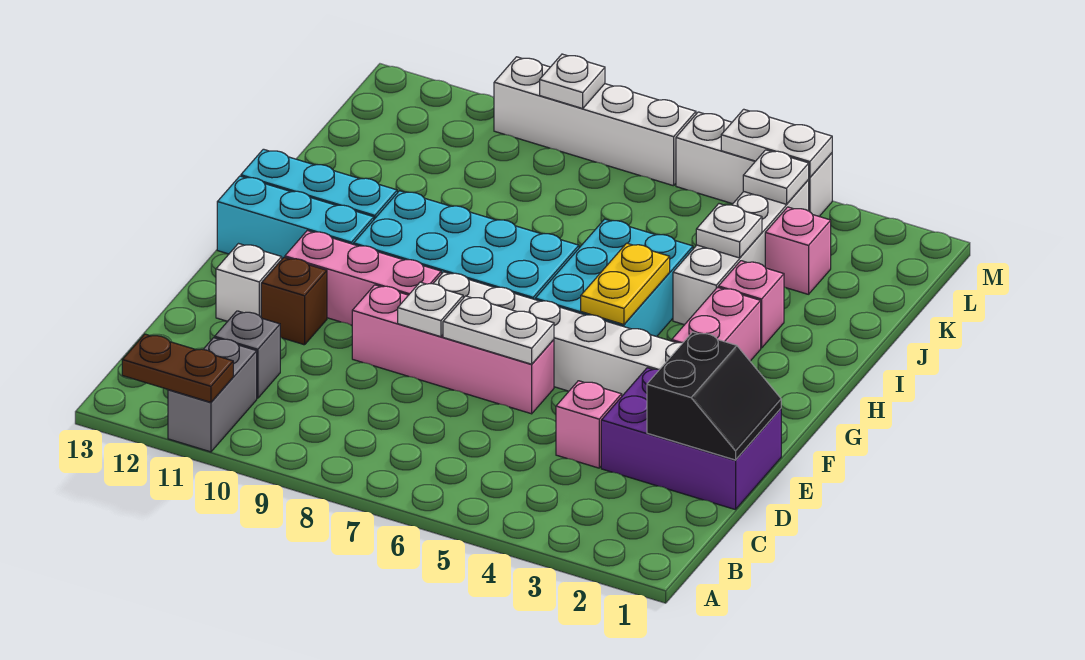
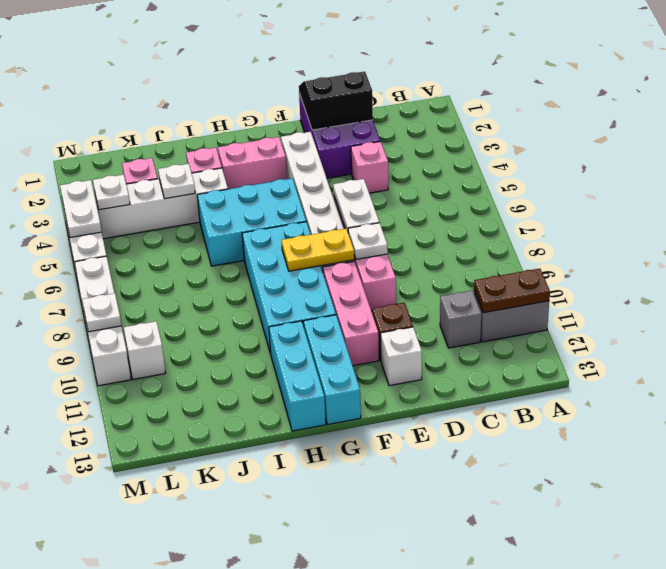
brown plate A11:A12 level 2 -> brown plate A11:B11 level 2
yellow plate G5:H5 level 2 -> yellow plate F8:G8 level 2
none -> white brick L10 level 1

